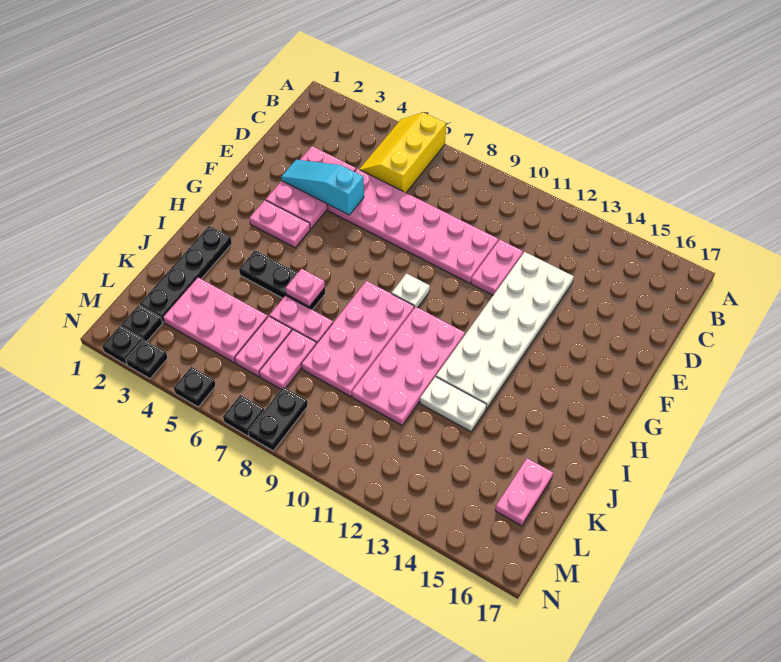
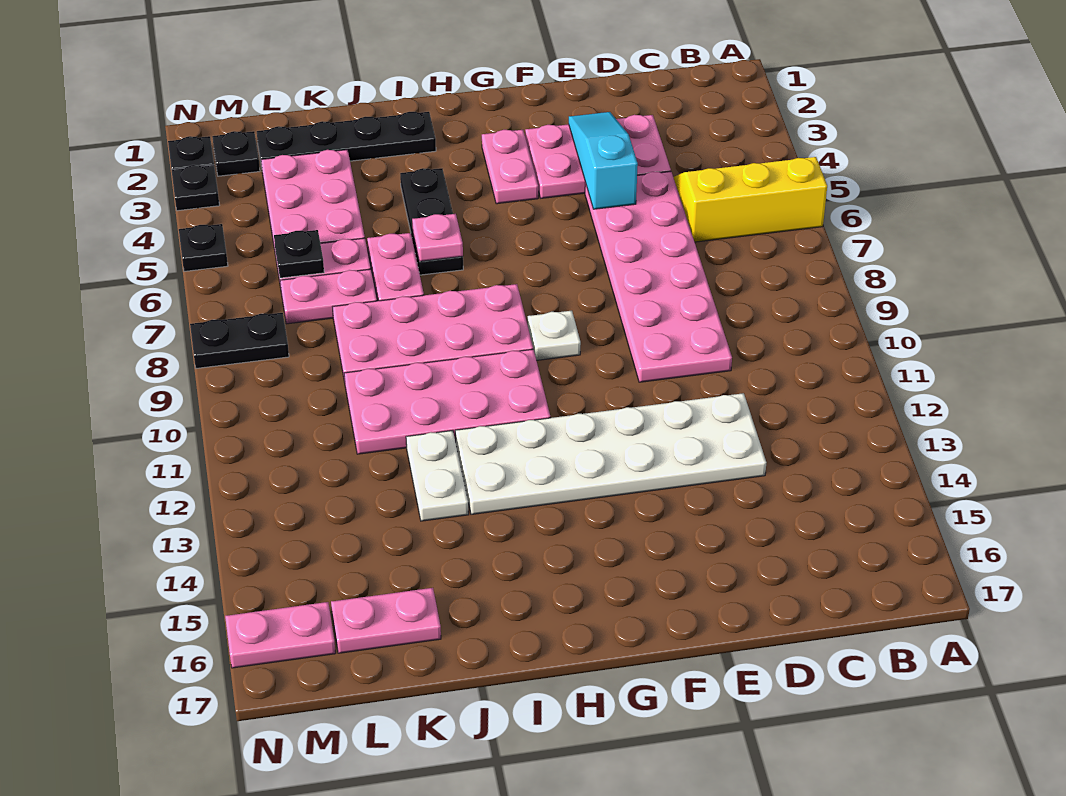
pink plate D11:E11 level 1 -> pink plate M16:N16 level 1
black plate N7 level 1 -> black plate L6 level 2

